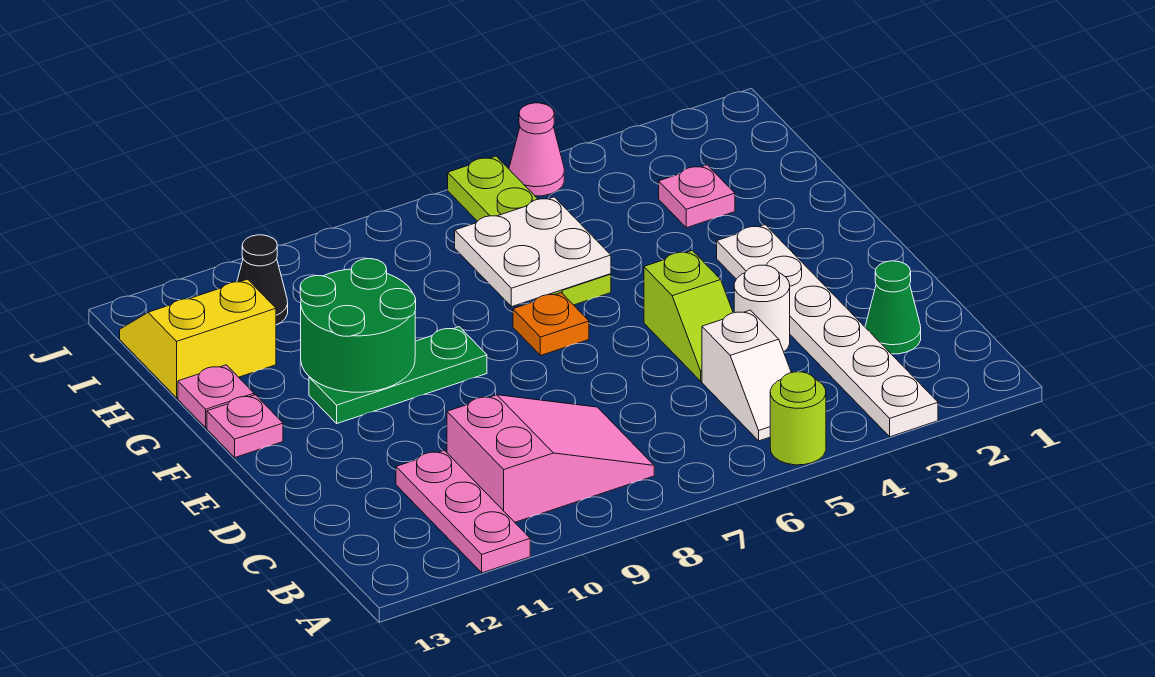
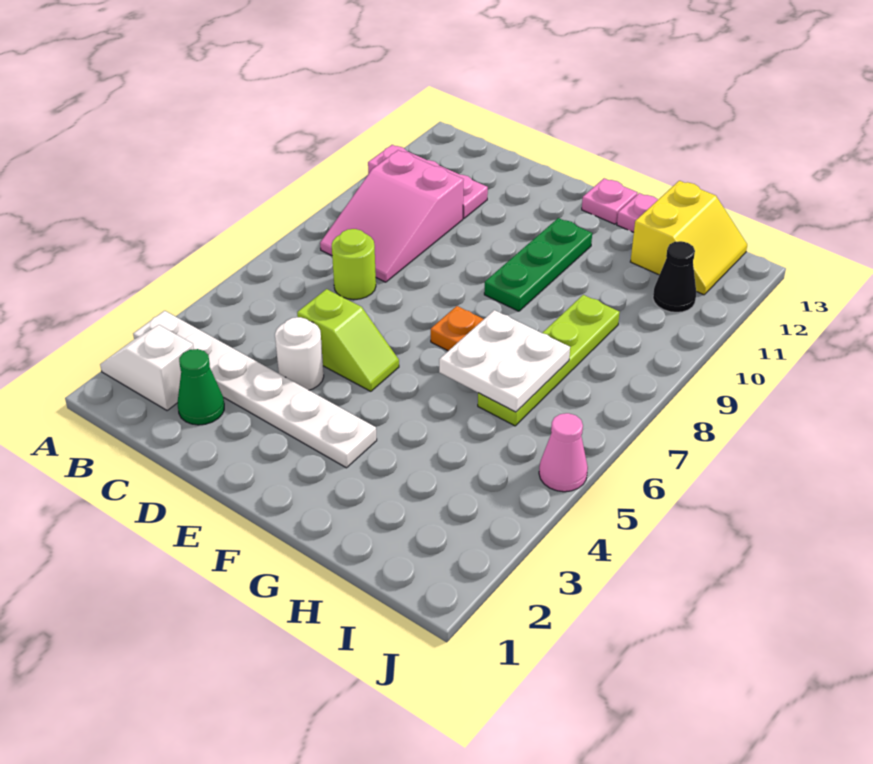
lime round brick A5 level 1 -> lime round brick C7 level 1
white slope B5:C5 level 1 top C -> white slope A2:B2 level 1 top B
lime slope D5:E5 level 1 top E -> lime slope D5:E5 level 1 top D
green round brick F10:G11 level 2 -> none
lime plate G6:J6 level 1 -> lime plate H6:H9 level 1
pink plate H3 level 1 -> none

